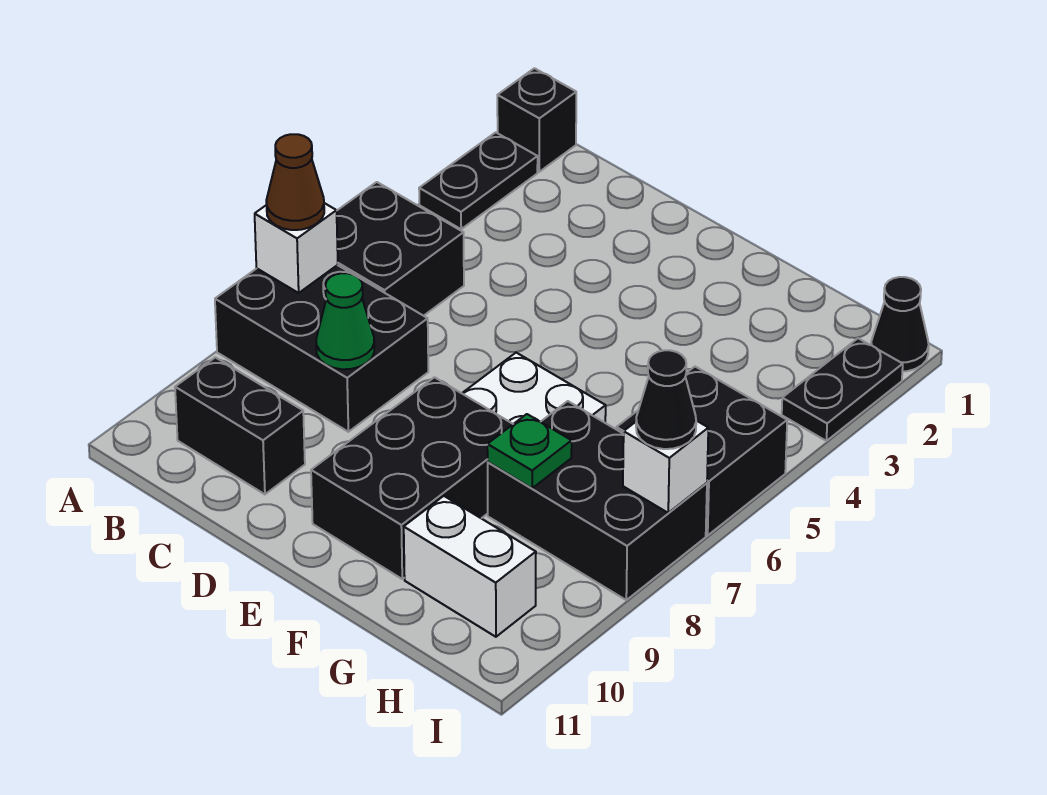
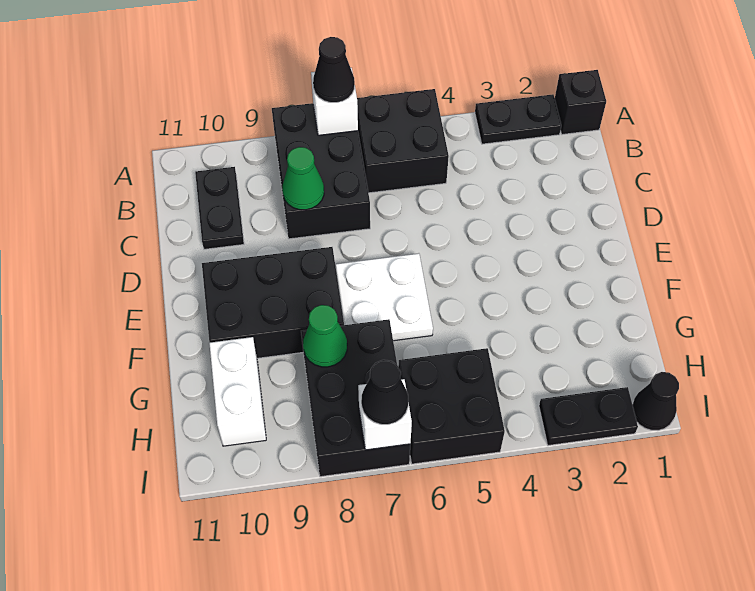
brown cone A7 level 3 -> black cone A7 level 3
black brick B10:C10 level 1 -> black plate B10:C10 level 1
green plate G8 level 2 -> green cone G8 level 2

